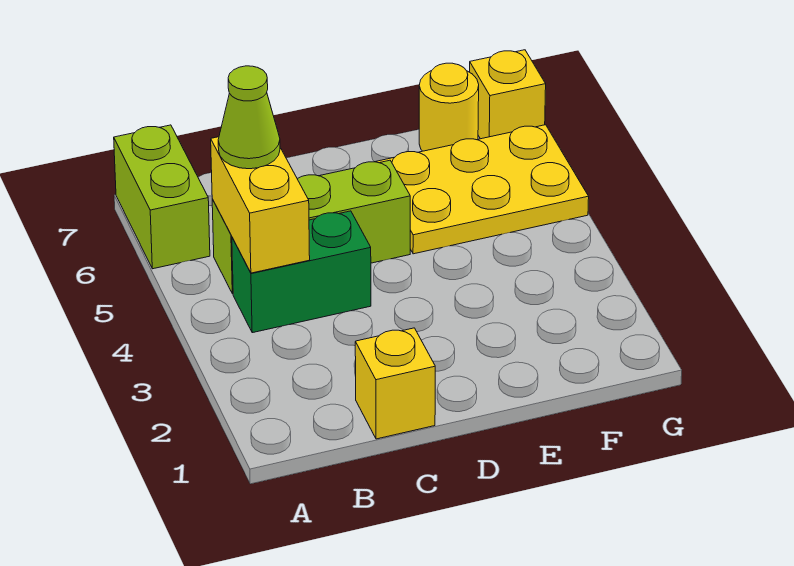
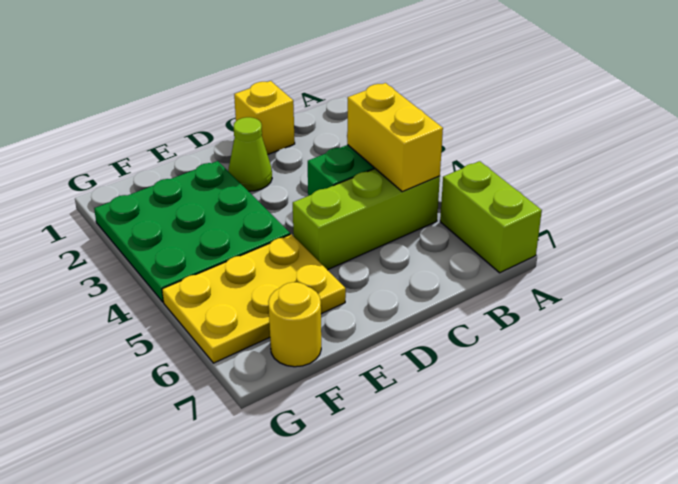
lime cone B5 level 3 -> lime cone D2 level 1
none -> green plate E2:G4 level 1
yellow brick G7 level 1 -> none

